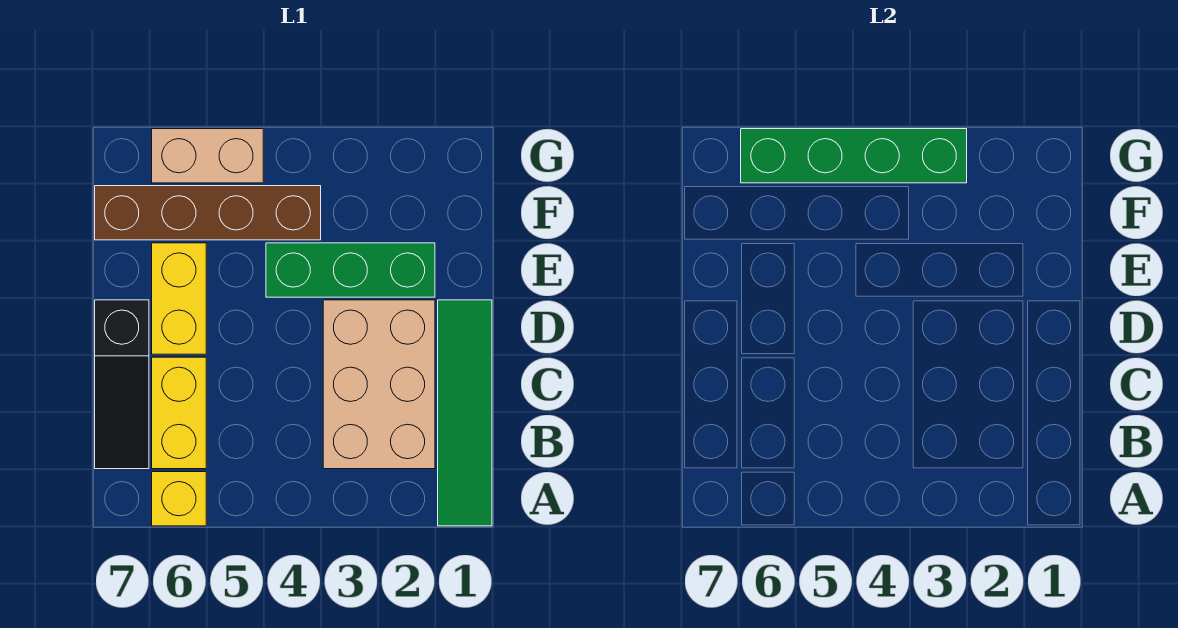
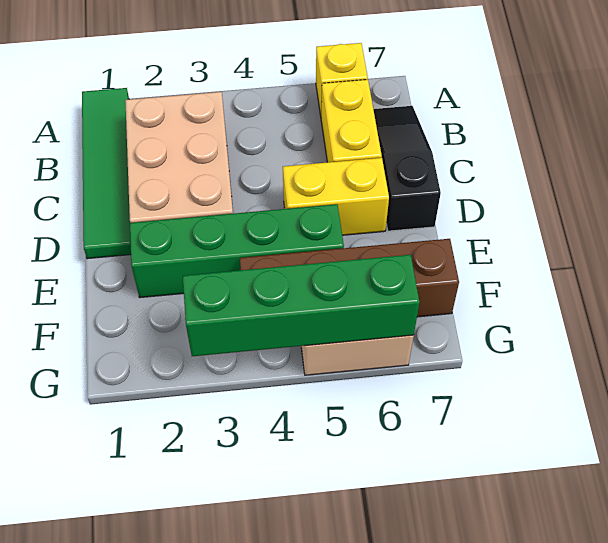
yellow brick D6:E6 level 1 -> yellow brick D5:D6 level 1
green brick E2:E4 level 1 -> green brick E2:E5 level 1

